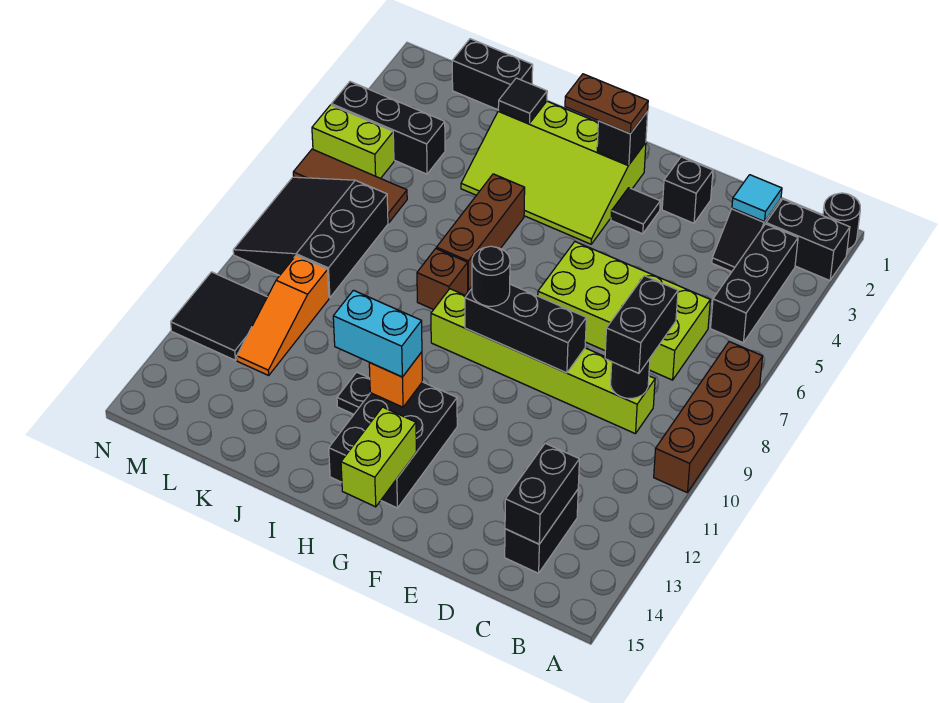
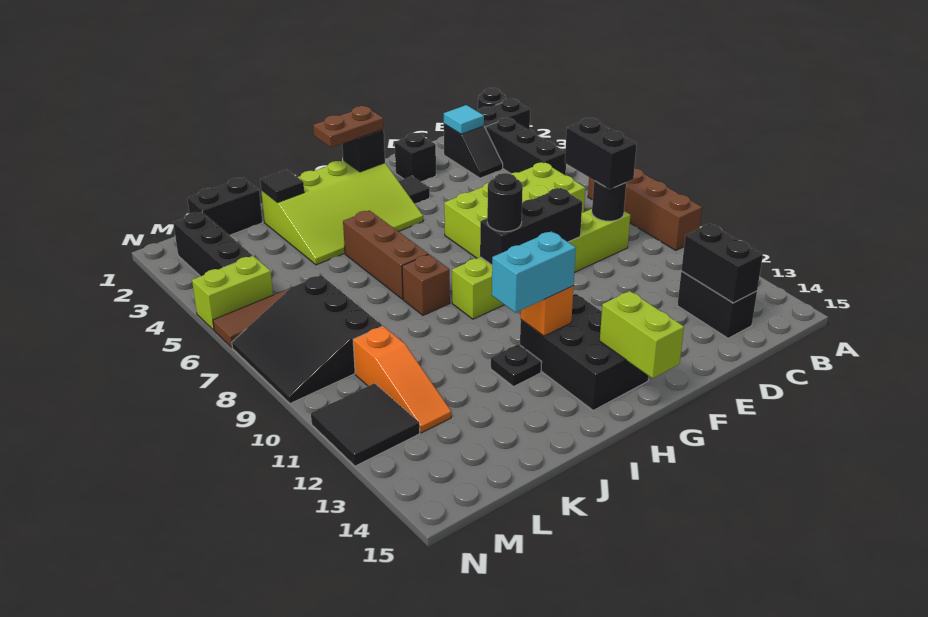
black brick L4:N4 level 1 -> black brick M2:M4 level 1

